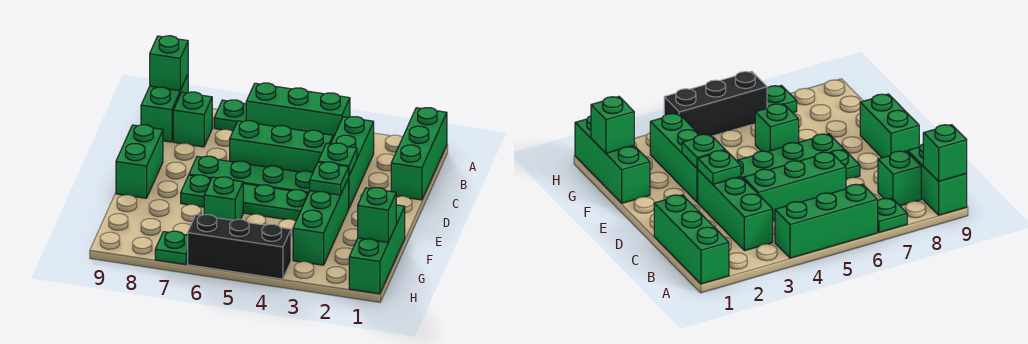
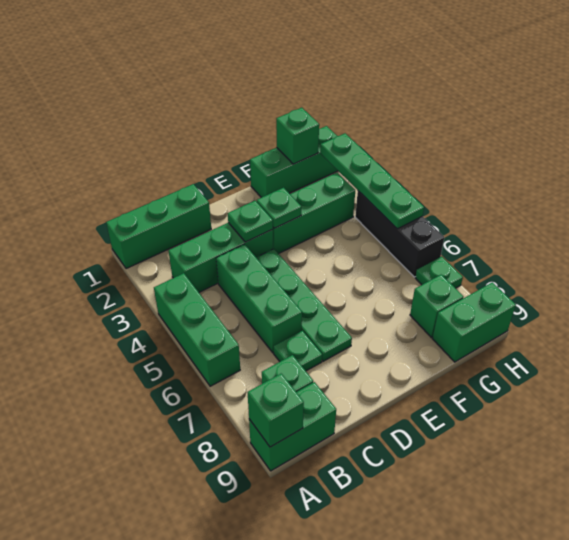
green plate A7 level 1 -> green plate C7 level 1
green brick D9:E9 level 1 -> green brick G9:H9 level 1
green plate E4:E7 level 1 -> green plate H2:H5 level 2
green brick F6 level 1 -> green brick G8 level 1

